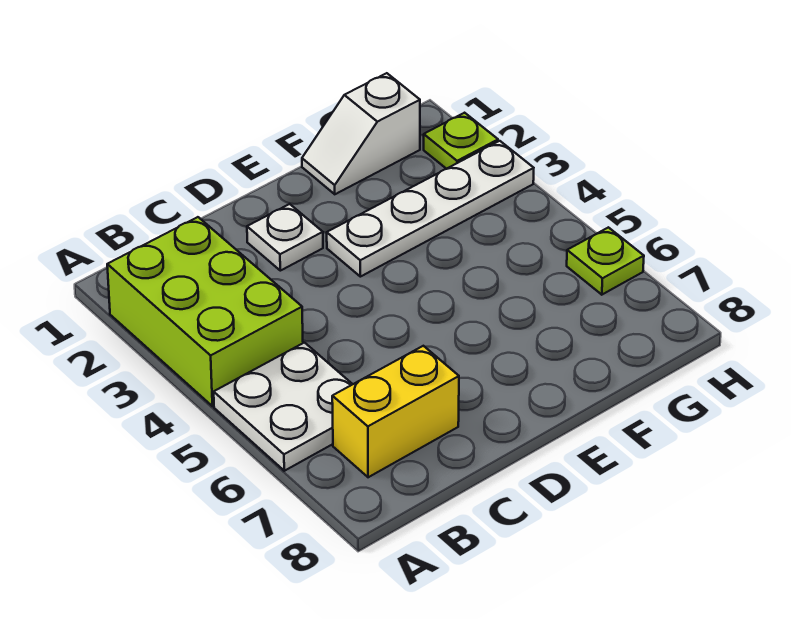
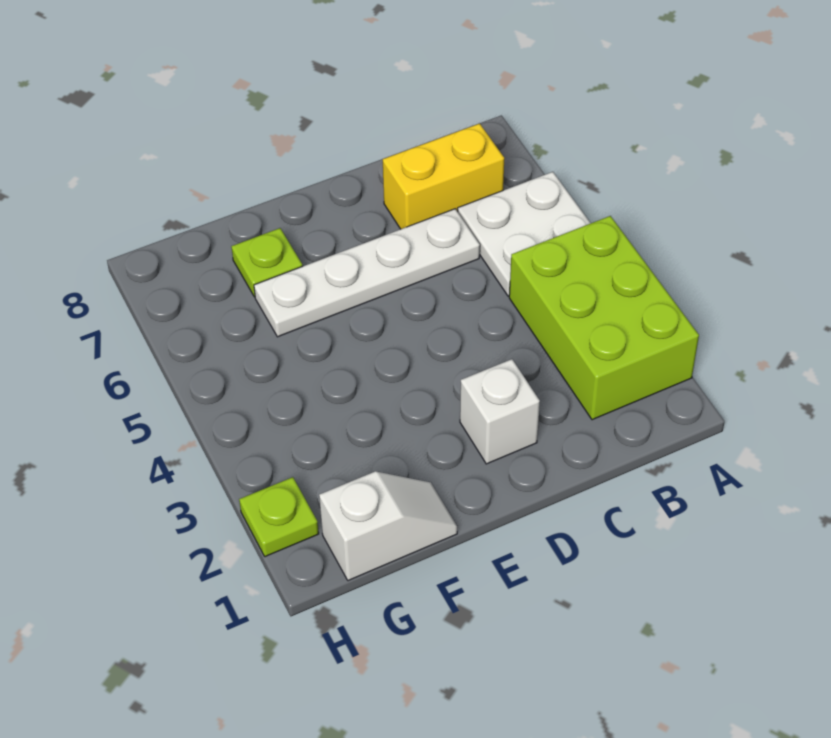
white plate D2 level 1 -> white brick D2 level 1
white plate E3:H3 level 1 -> white plate C6:F6 level 1
lime plate H6 level 1 -> lime plate F7 level 1

